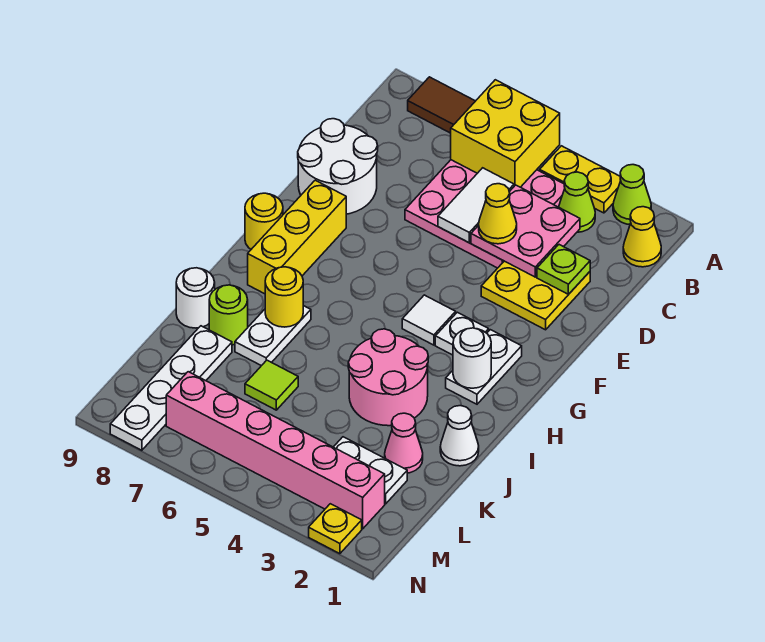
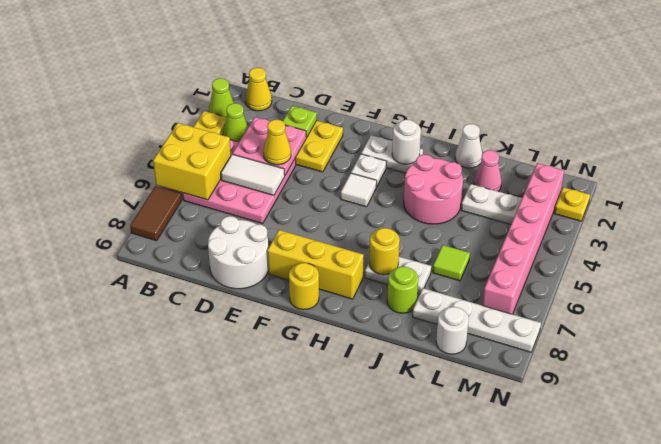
white round brick J9 level 1 -> white round brick L9 level 1
white plate L2:L3 level 1 -> white plate K3:L3 level 1

